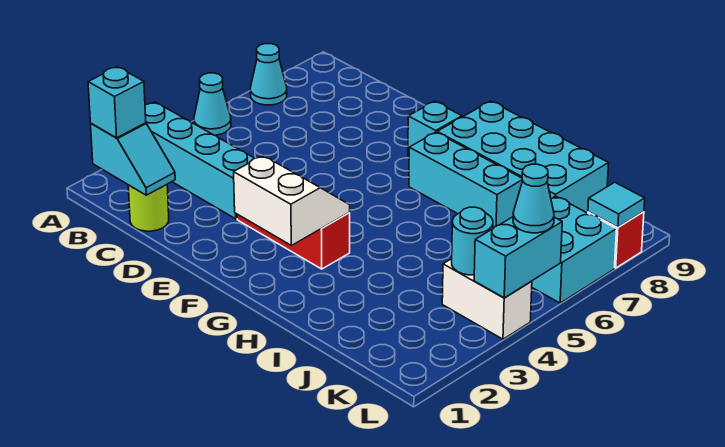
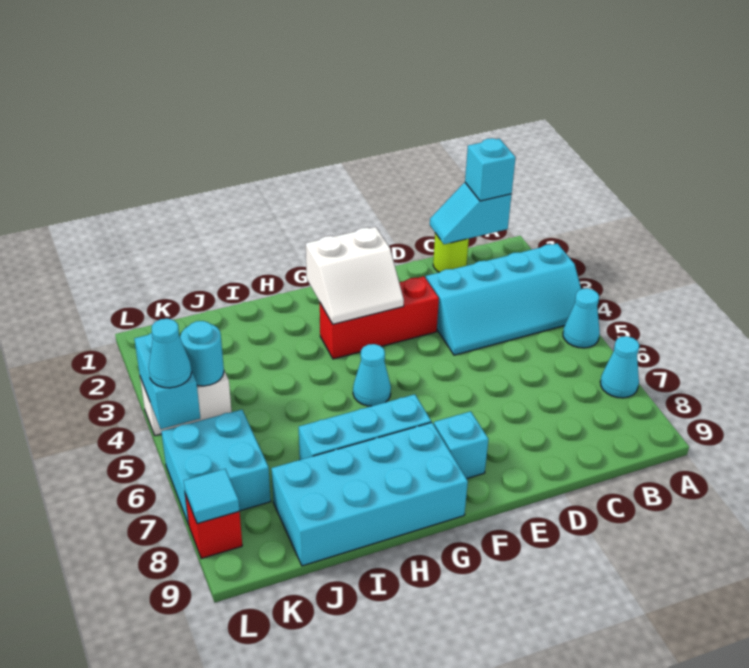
none -> cyan cone G5 level 1

